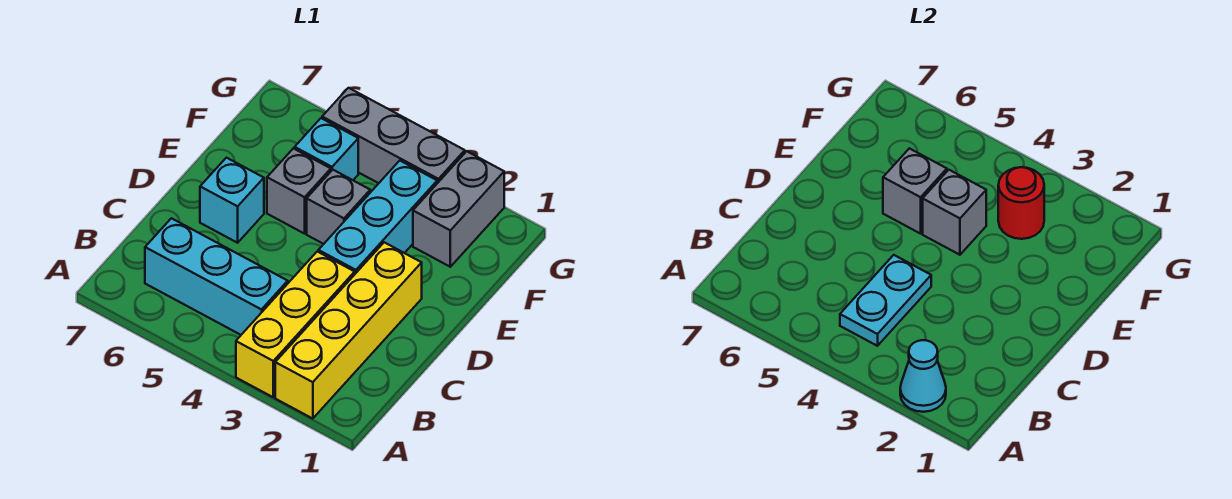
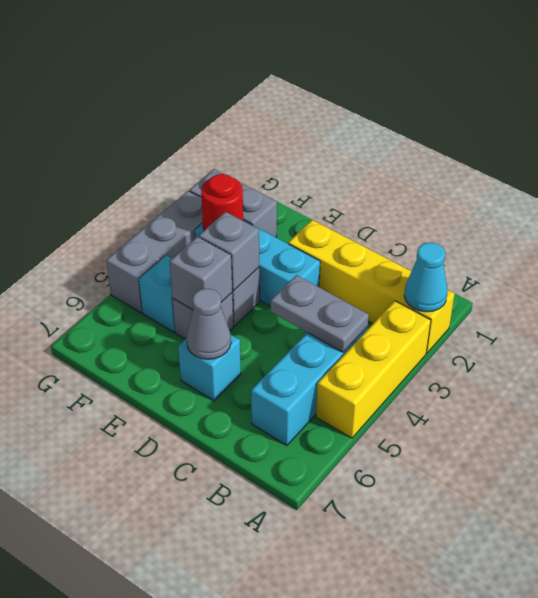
yellow brick A3:C3 level 1 -> yellow brick A3:A5 level 1
cyan plate B4:C4 level 2 -> grey plate B4:C4 level 2
none -> grey cone D6 level 2

